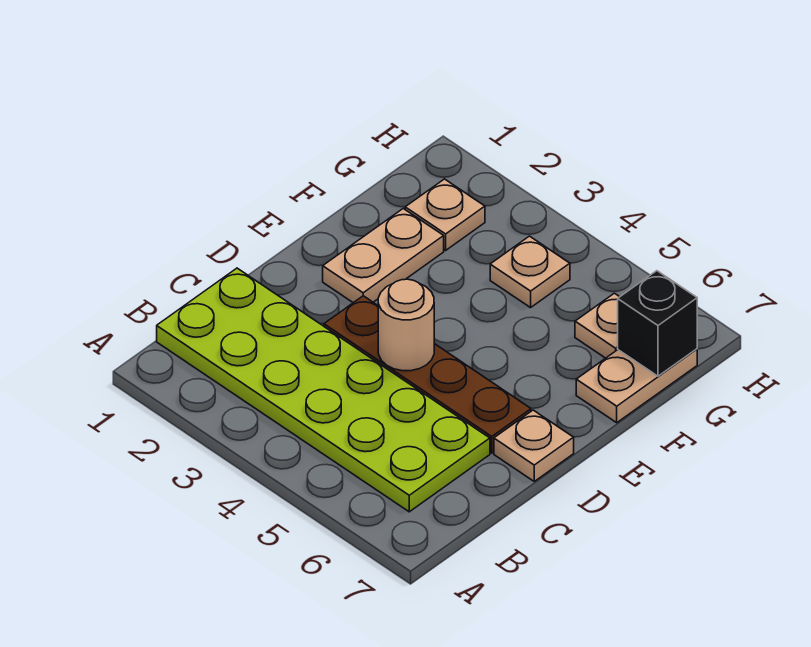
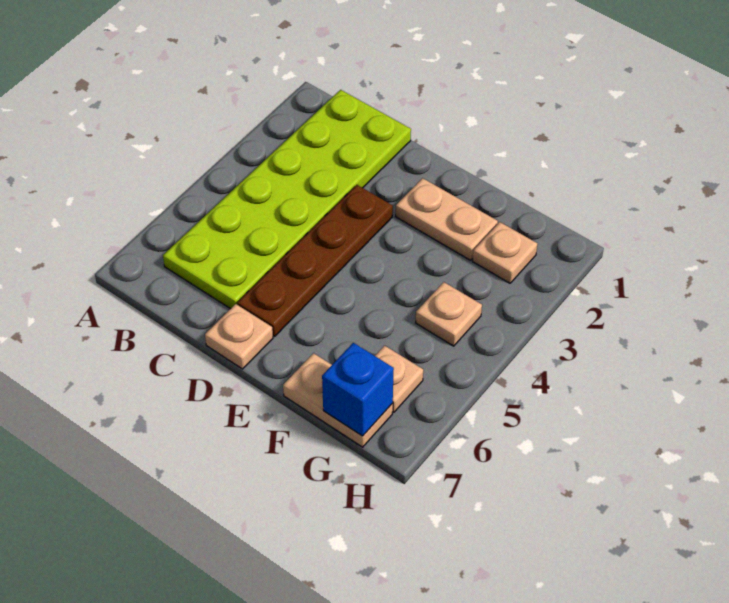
tan round brick D4 level 2 -> none
black brick G7 level 2 -> blue brick G7 level 2

